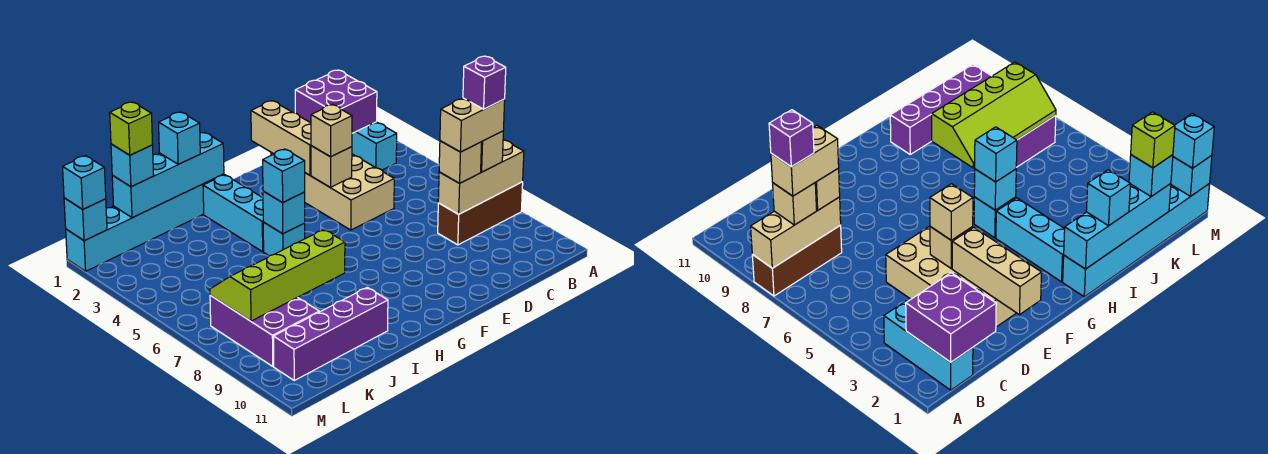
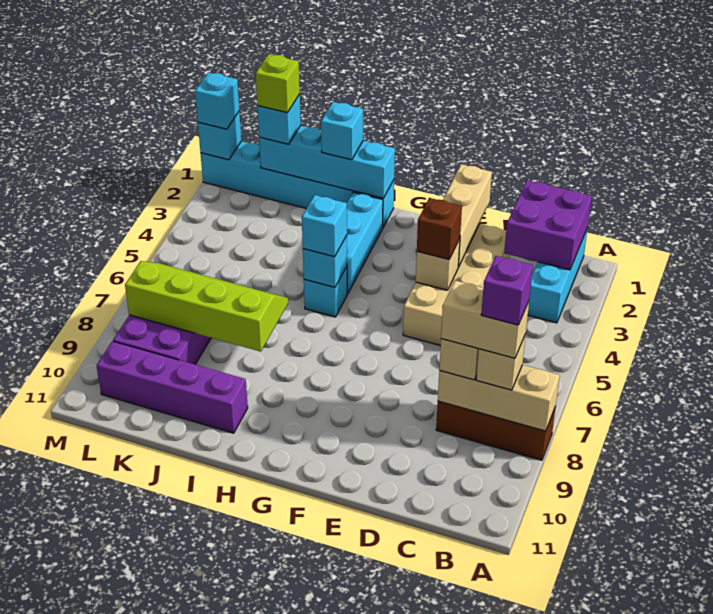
tan brick E4 level 3 -> brown brick E4 level 3

